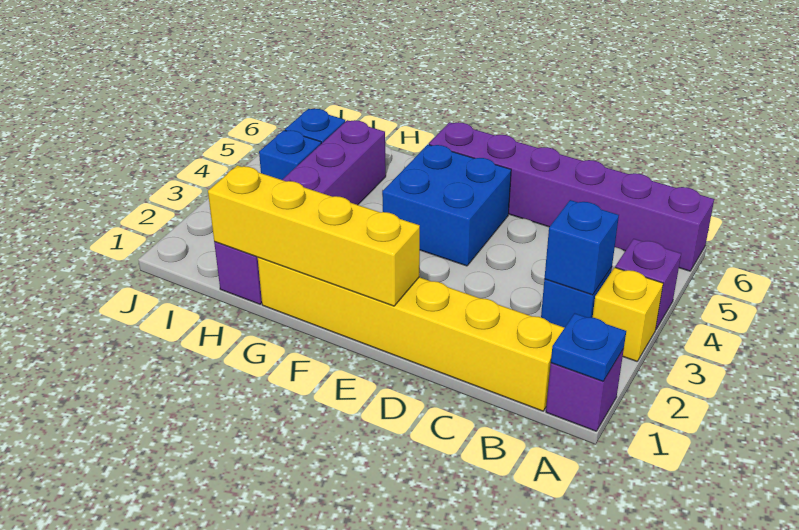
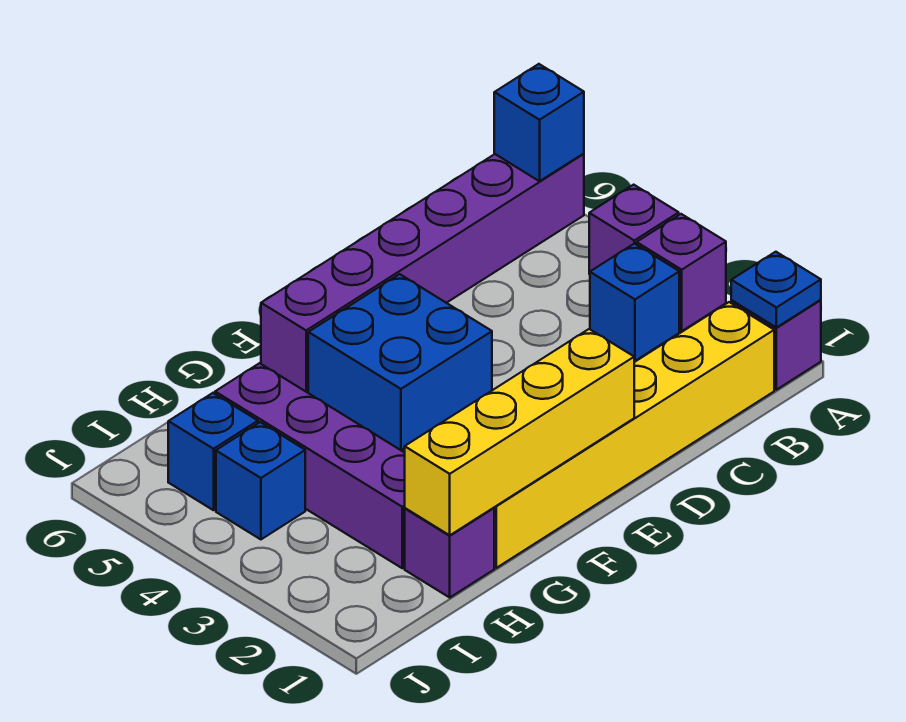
yellow brick A3 level 1 -> purple brick A3 level 1
blue brick B3 level 2 -> blue brick A6 level 2

